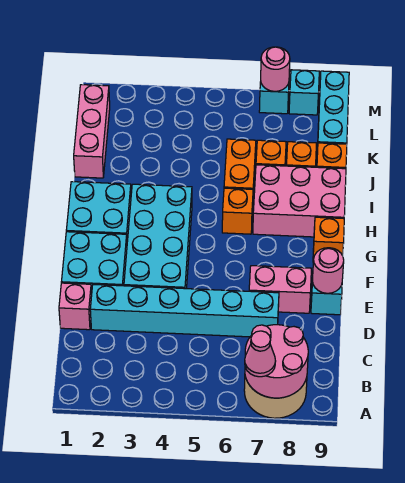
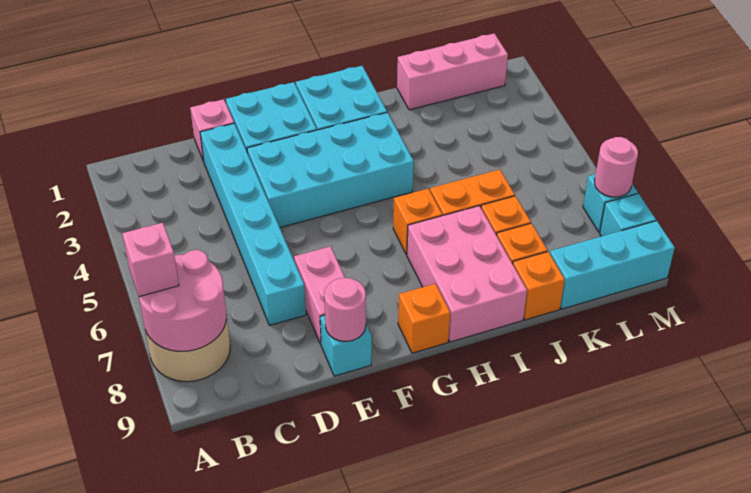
pink cone A7 level 3 -> pink brick A7 level 3

